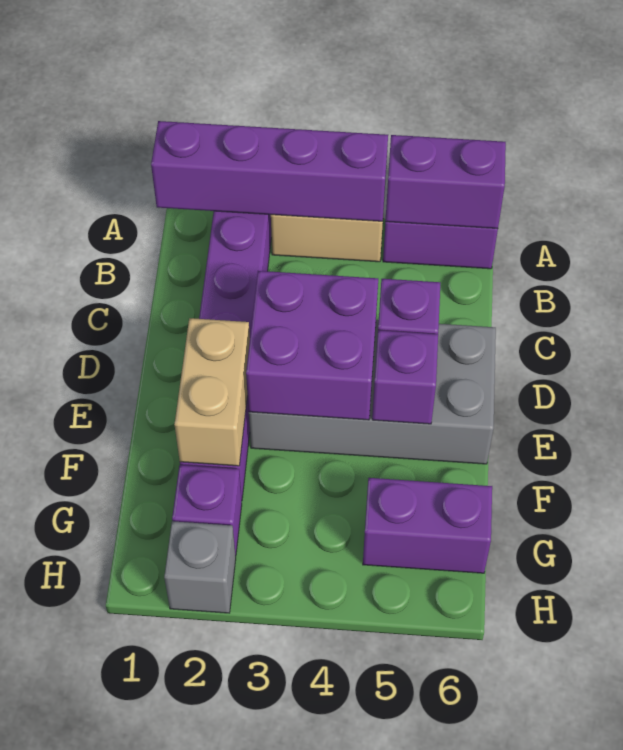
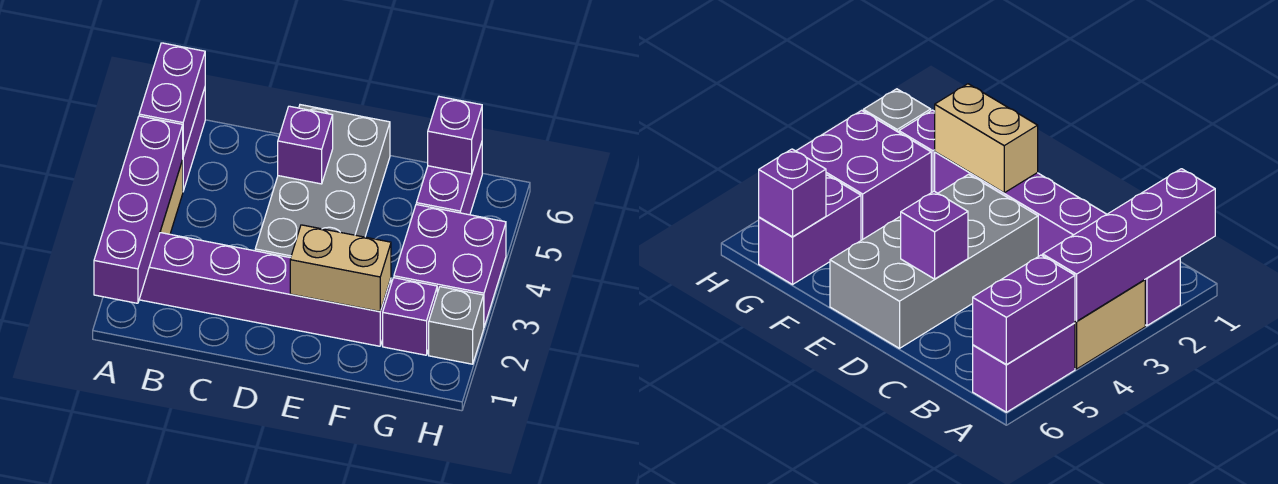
purple brick D3:E4 level 2 -> purple brick G3:H4 level 1
purple brick E5 level 2 -> purple brick G6 level 2

